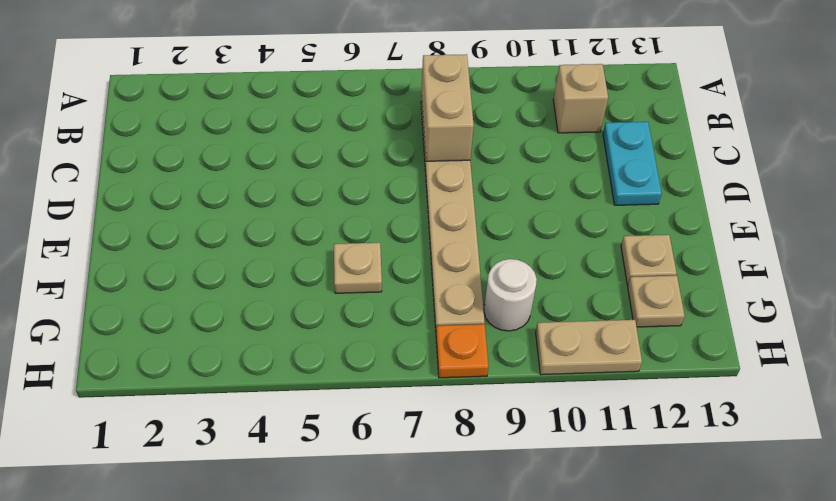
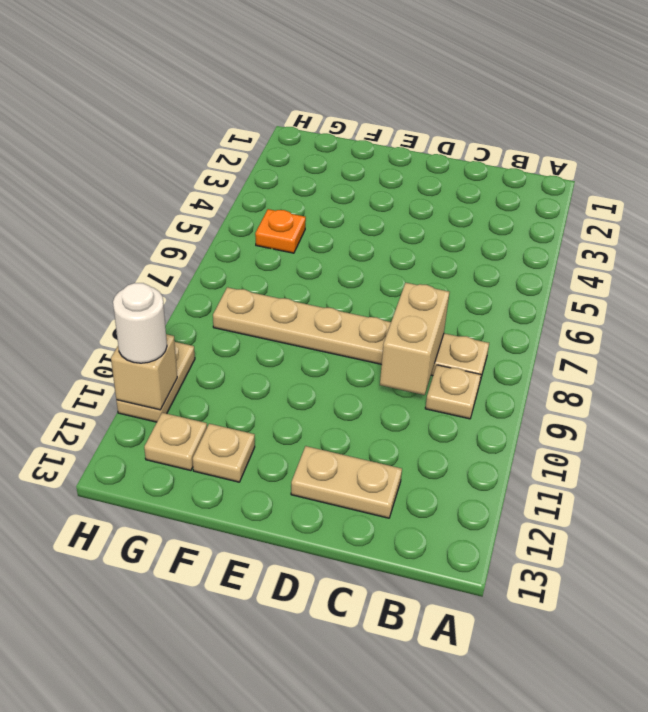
tan brick B8:C8 level 2 -> tan brick C8:C9 level 2
tan brick B11 level 1 -> tan brick H11 level 2
cyan plate C12:D12 level 1 -> tan plate C12:D12 level 1
tan plate F6 level 1 -> tan plate B9 level 1
white round brick G9 level 1 -> white round brick H11 level 3
orange plate H8 level 1 -> orange plate G5 level 1

